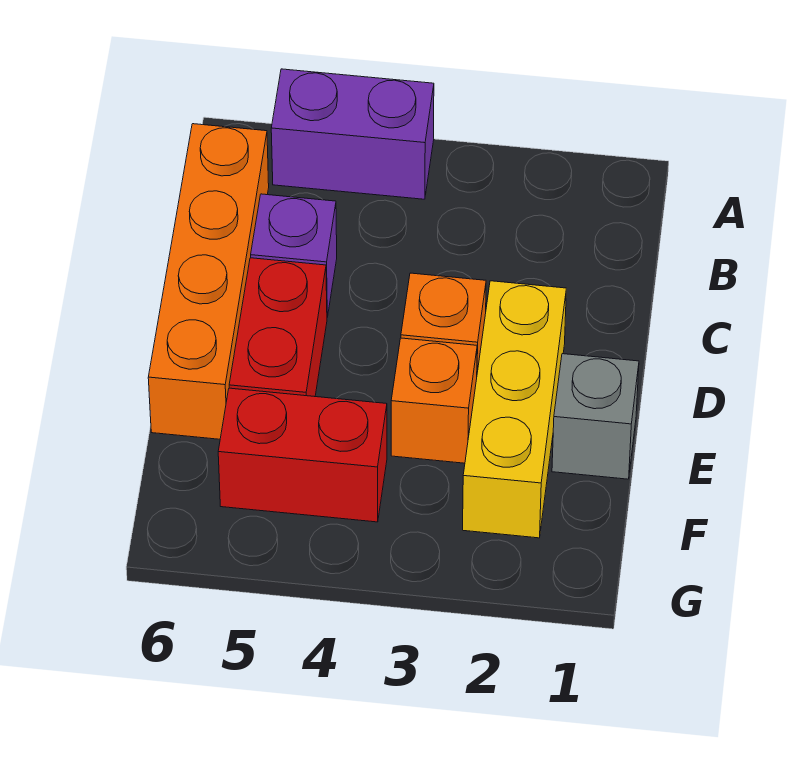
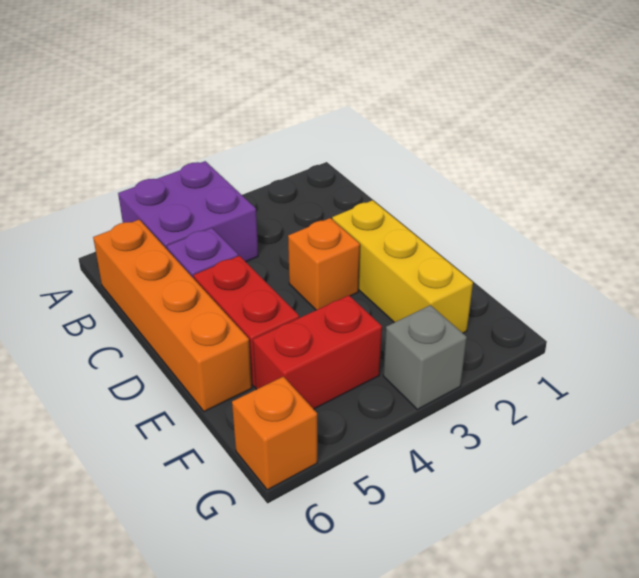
purple brick A4:A5 level 1 -> purple brick A4:B5 level 1
grey brick E1 level 1 -> grey brick G3 level 1
orange brick E3 level 1 -> orange brick G6 level 1

